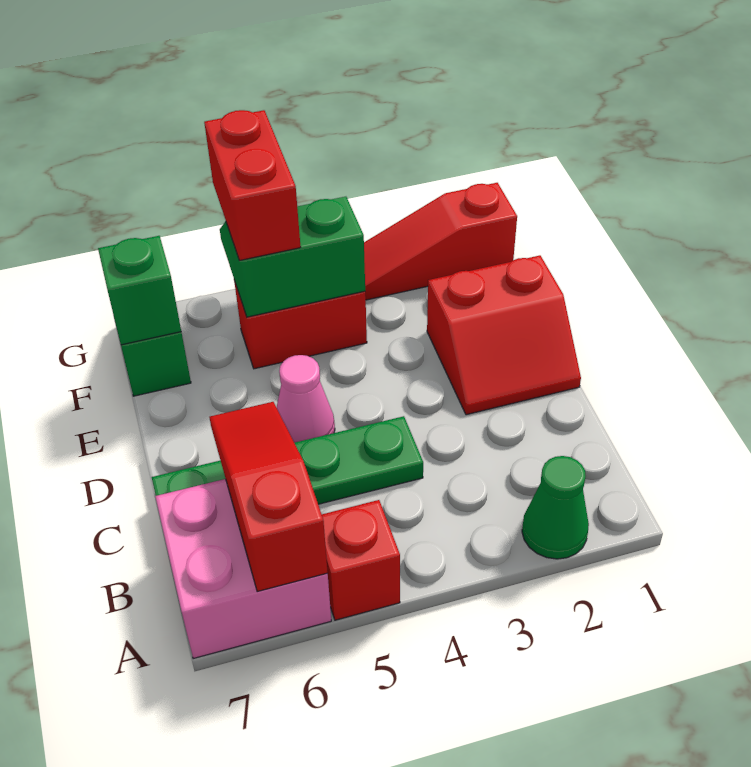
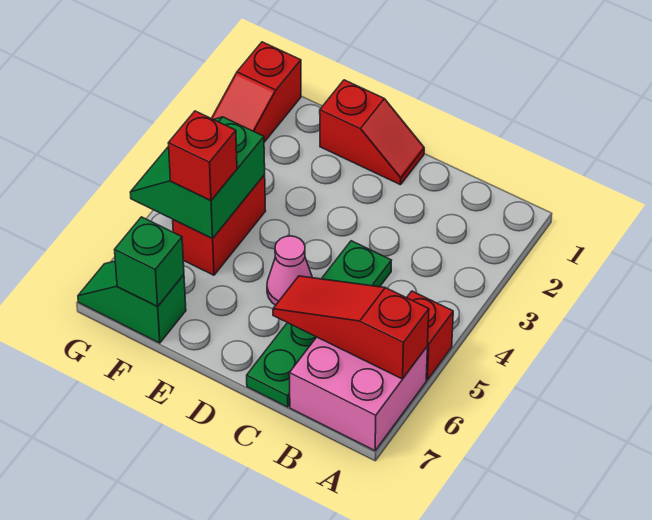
green cone A2 level 1 -> none
red slope D1:E2 level 1 top E -> red slope D1:E1 level 1 top E
red brick F5:G5 level 3 -> red brick F5 level 3

